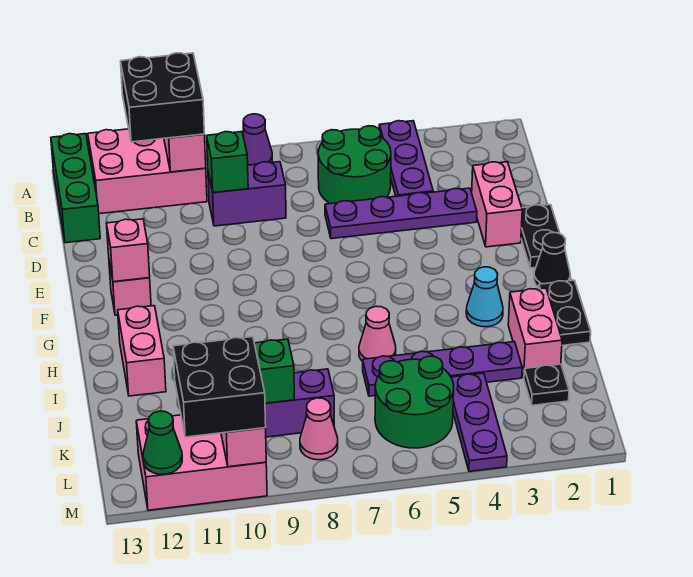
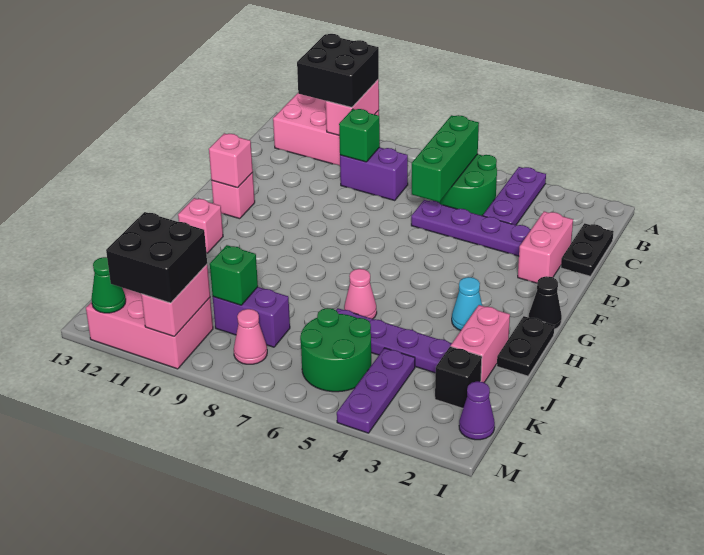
purple cone A8 level 1 -> purple cone L1 level 1
green brick A13:C13 level 1 -> green brick B6:D6 level 2
black plate E1:F1 level 1 -> black plate C1:D1 level 1
pink brick H12:I12 level 1 -> pink brick H12 level 1
black plate K2 level 1 -> black brick K2 level 1

